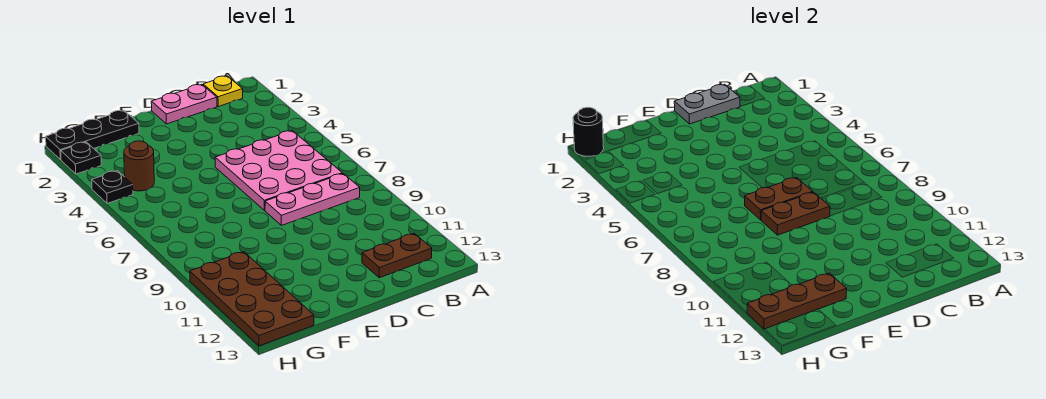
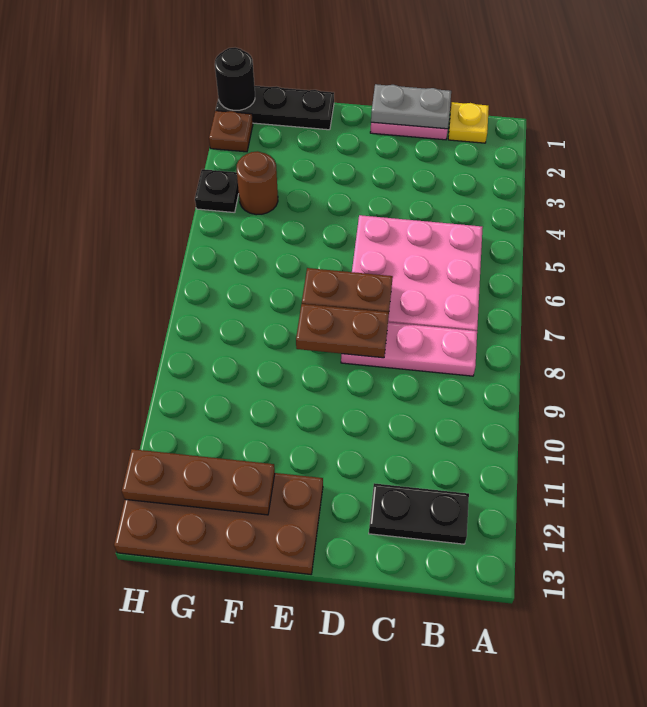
brown plate B12:C12 level 1 -> black plate B12:C12 level 1
brown plate G10:H13 level 1 -> brown plate E12:H13 level 1
black plate H2 level 1 -> brown plate H2 level 1

